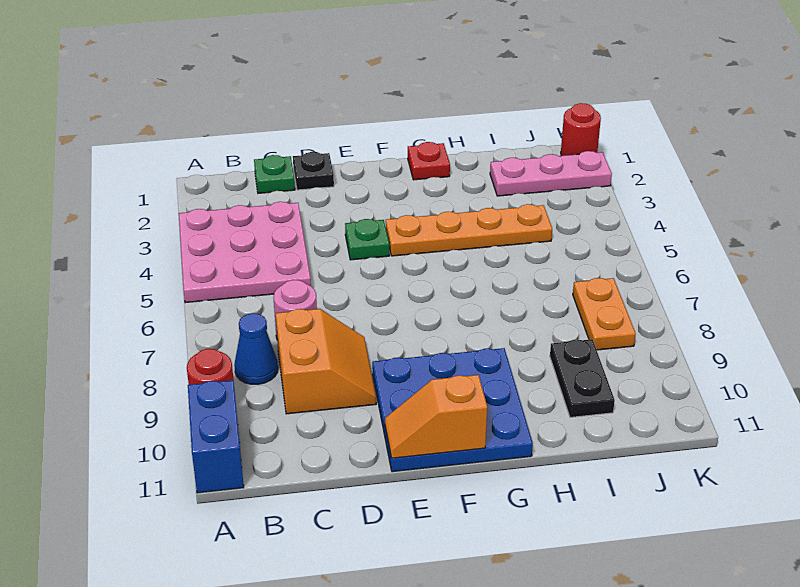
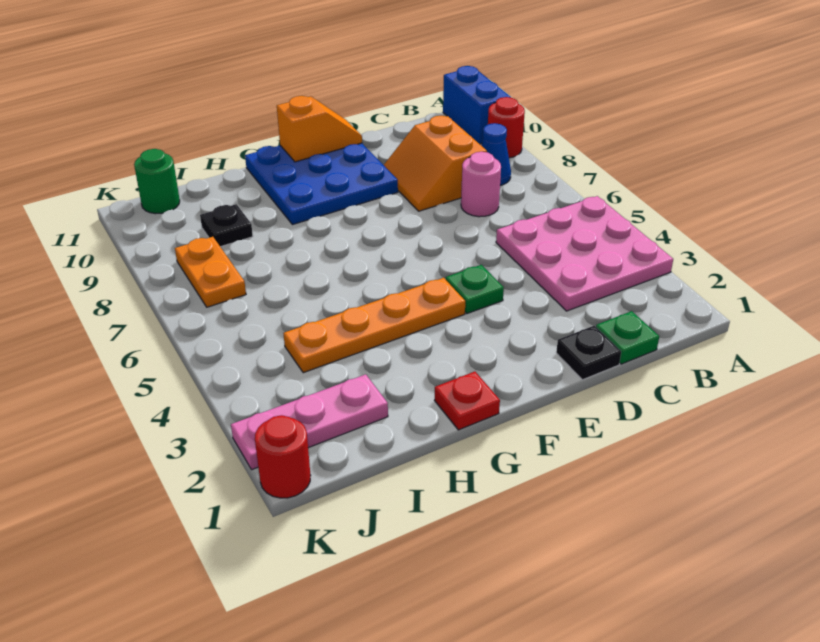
black plate I9:I10 level 1 -> black plate I9 level 1
none -> green round brick J11 level 1

